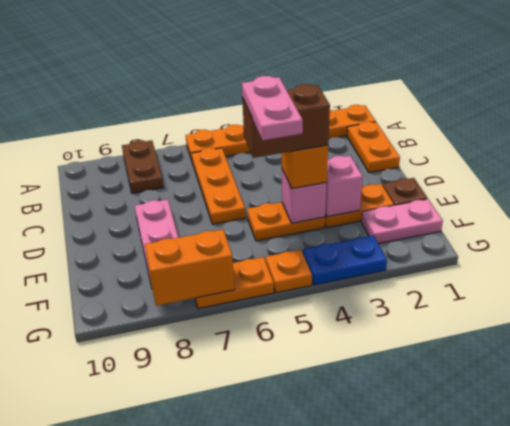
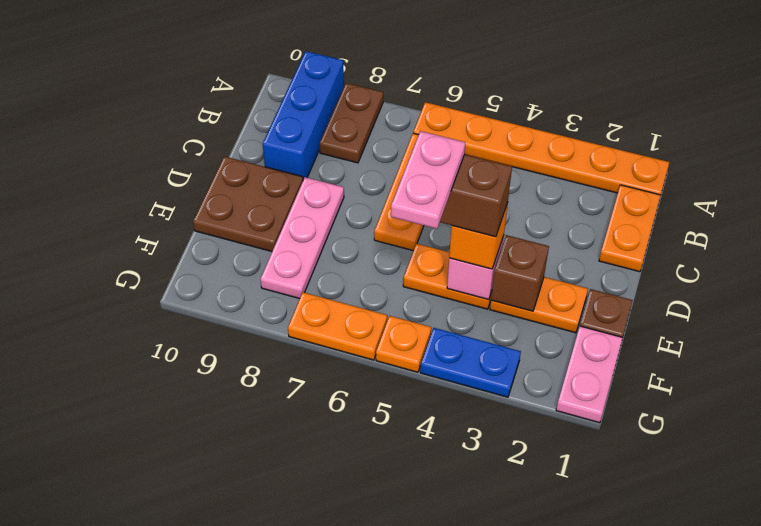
none -> blue brick A9:C9 level 1
none -> brown plate D9:E10 level 1
pink brick E3 level 2 -> brown brick E3 level 2
pink plate F1:F2 level 1 -> pink plate F1:G1 level 1
orange brick G7:G8 level 2 -> none

